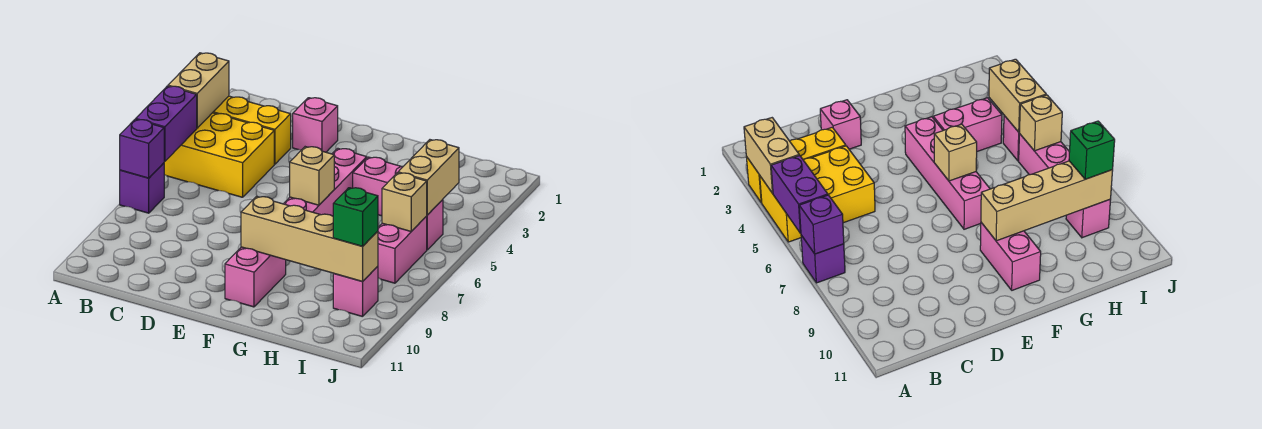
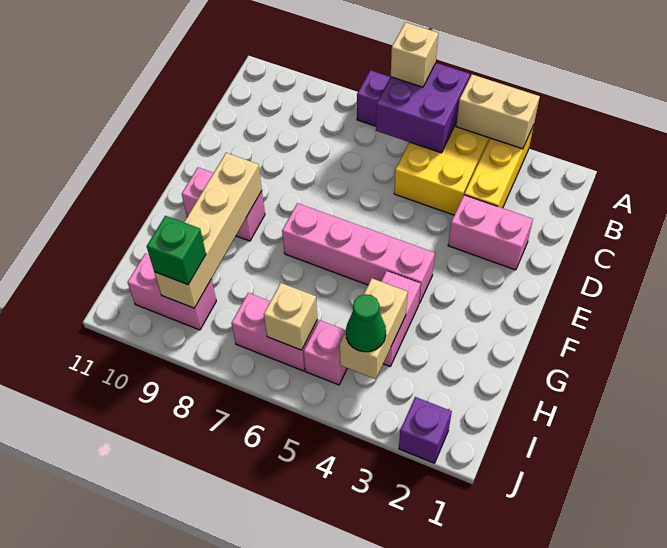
purple brick A5:A6 level 2 -> purple brick A5:B6 level 2
purple brick A7 level 2 -> purple brick J2 level 1
pink brick D2 level 1 -> pink brick D2:D3 level 1
tan brick F6 level 2 -> tan brick A6 level 3
tan brick I4:I5 level 2 -> tan brick H4:I4 level 2
none -> green cone I4 level 3
pink brick I9 level 1 -> pink brick I9:I10 level 1

